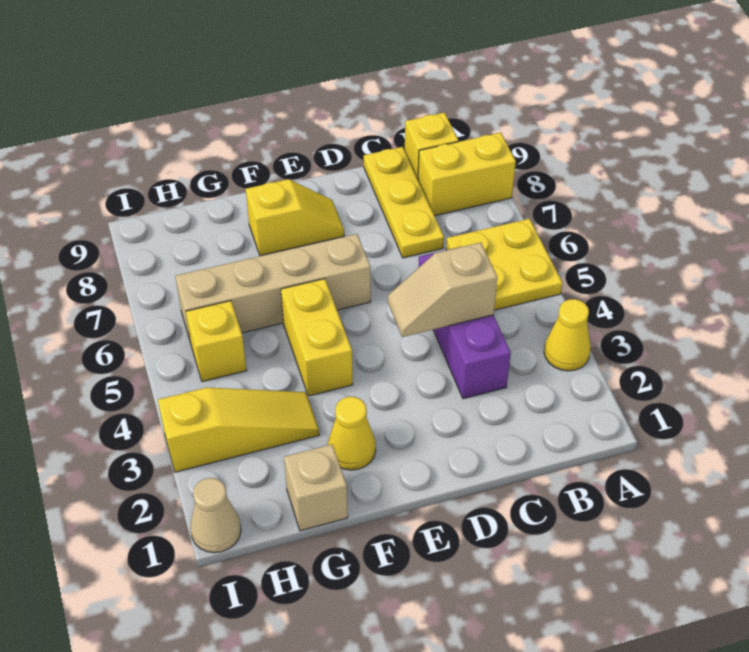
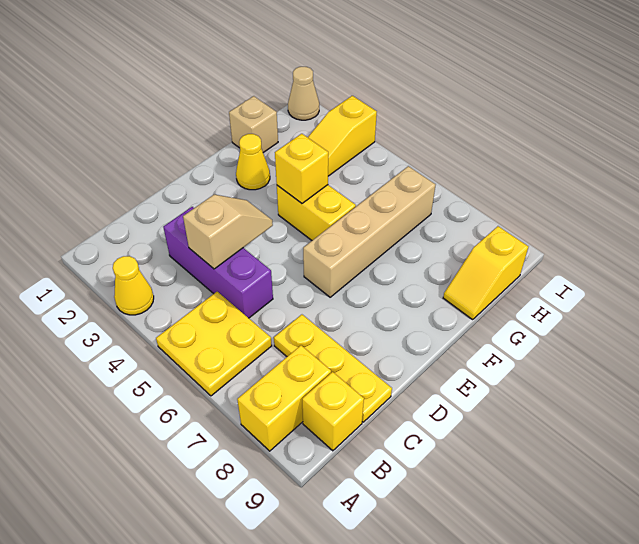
yellow slope E8:F8 level 1 top F -> yellow slope G9:H9 level 1 top H
yellow brick H5 level 1 -> yellow brick F4 level 2

